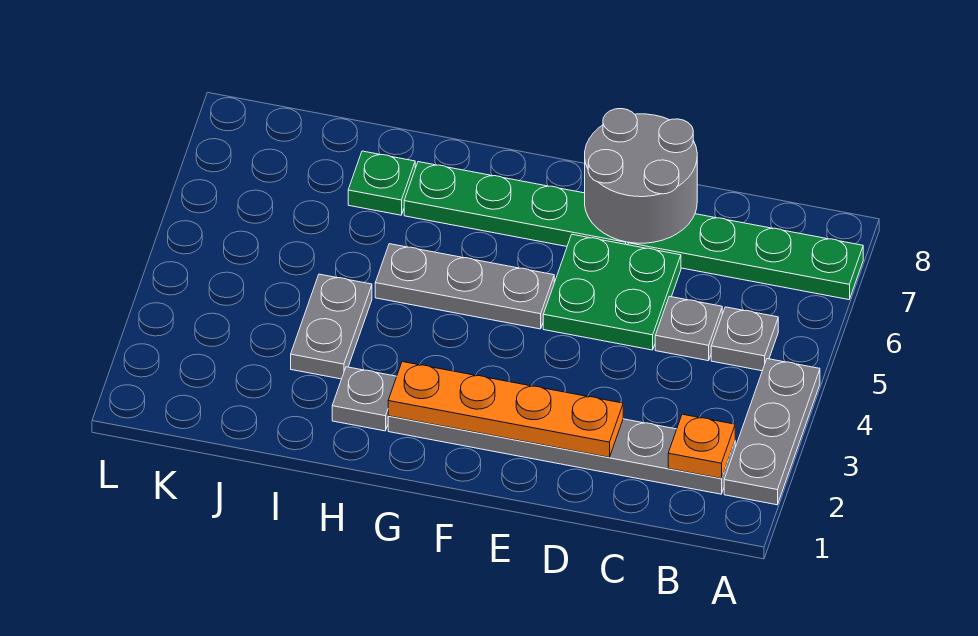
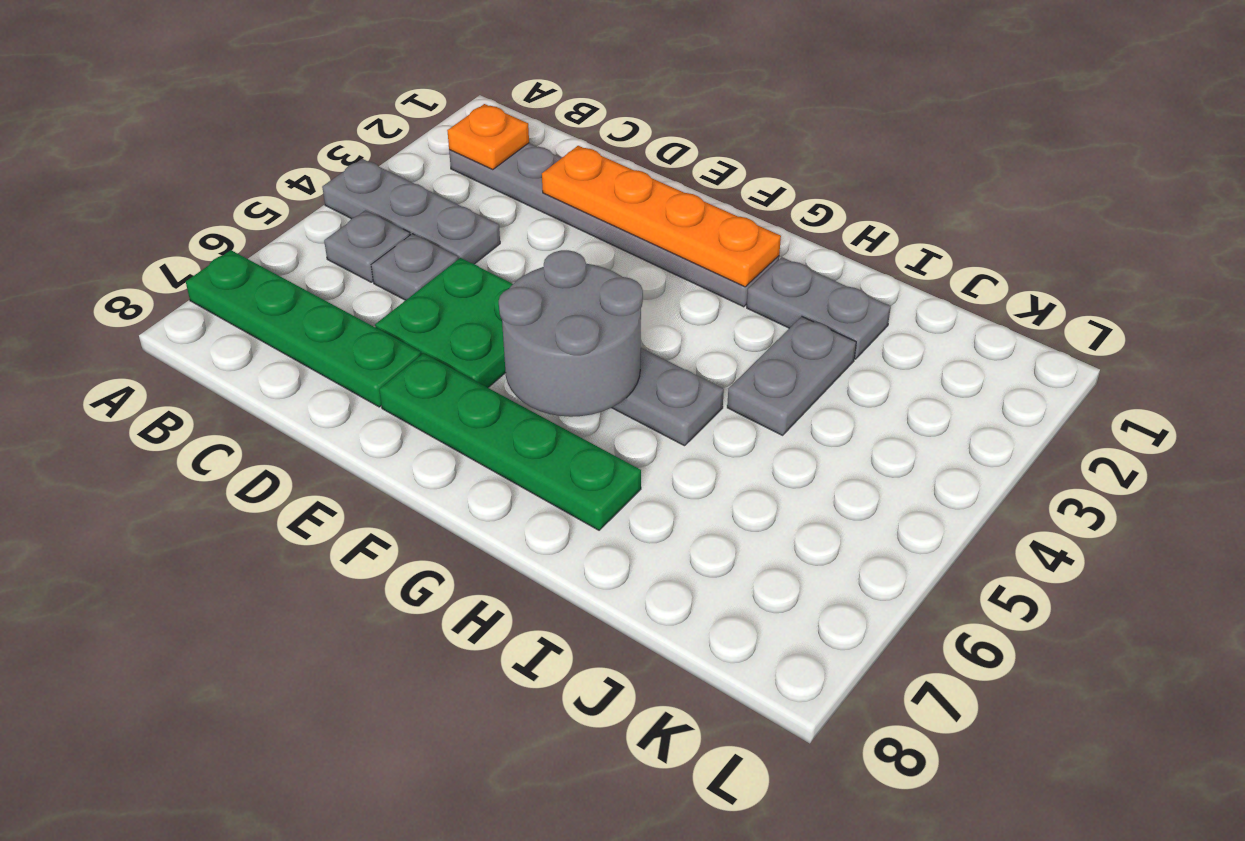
grey plate A2:A4 level 1 -> grey plate A4:C4 level 1
grey round brick D7:E8 level 2 -> grey round brick F5:G6 level 2
grey plate H2 level 1 -> grey plate H2:I2 level 1
green plate I7 level 1 -> none

